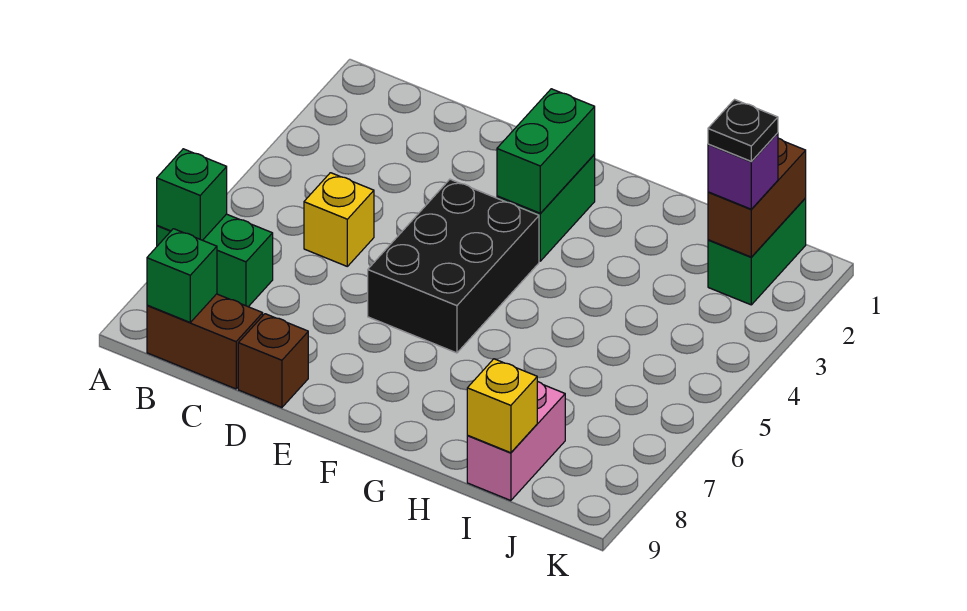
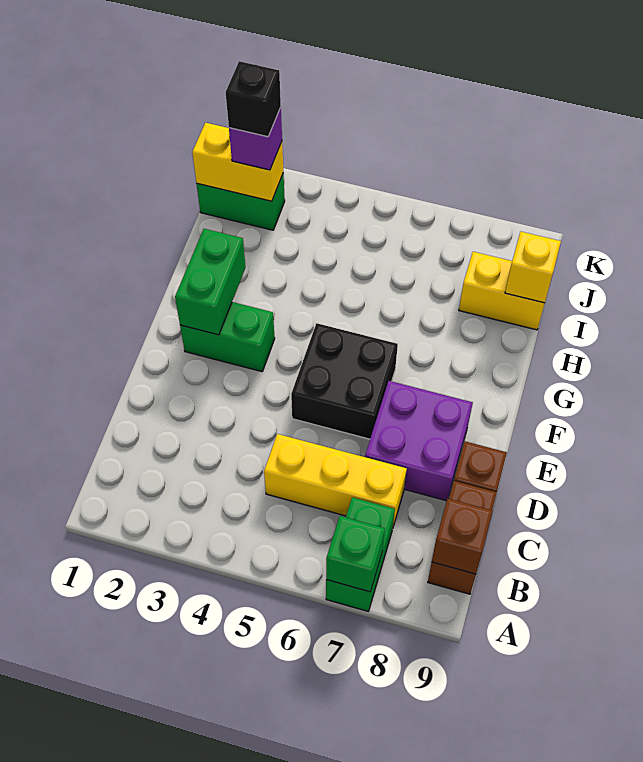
green brick B9 level 2 -> brown brick B9 level 2
yellow brick C5 level 1 -> yellow brick C5:C7 level 1
none -> purple brick D7:E8 level 1
black brick E4:F6 level 1 -> black brick E5:F6 level 1
green brick F2:F3 level 2 -> green brick F2:G2 level 2
pink brick I8:I9 level 1 -> yellow brick I8:I9 level 1
brown brick J1:J2 level 2 -> yellow brick J1:J2 level 2
black plate J2 level 4 -> black brick J2 level 4

